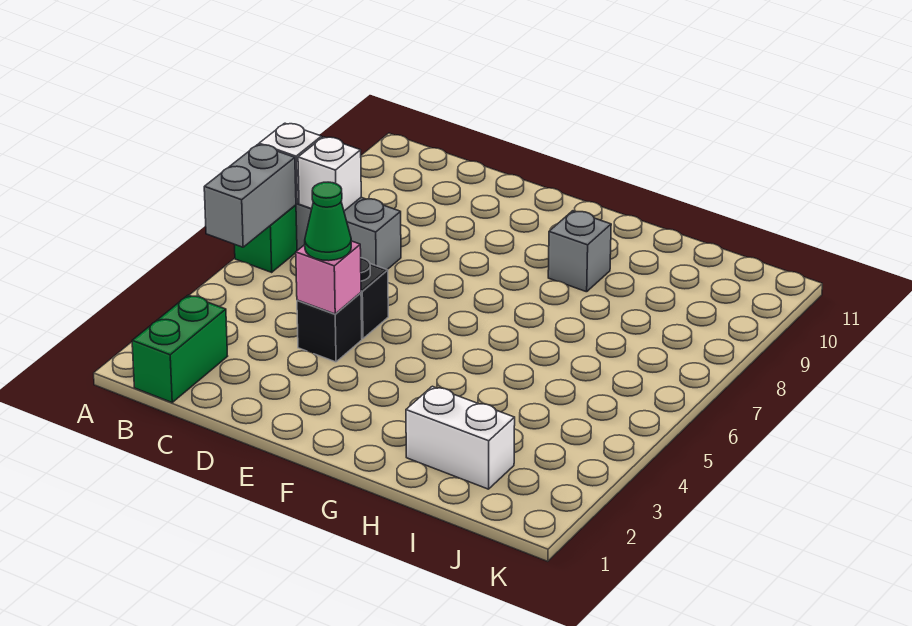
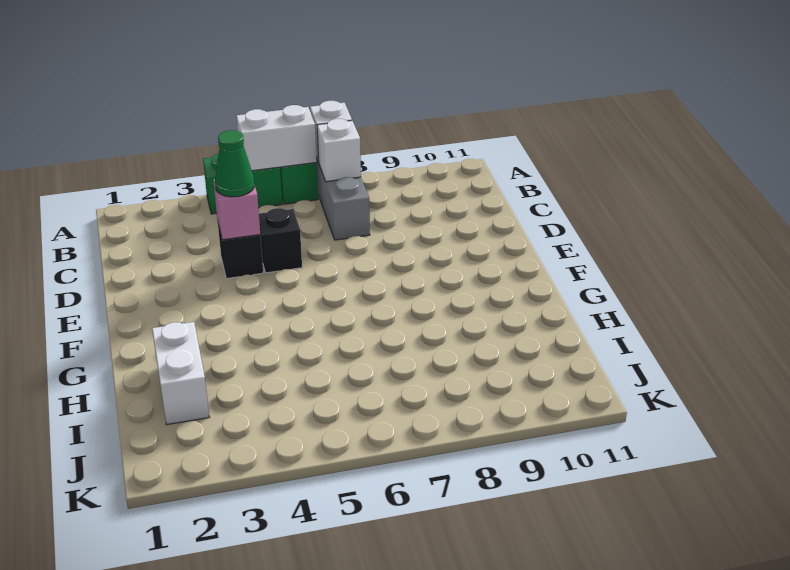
grey brick A5:A6 level 2 -> white brick A5:A6 level 2
green brick B1:B2 level 1 -> green brick A4:A5 level 1
grey brick G9 level 1 -> none

